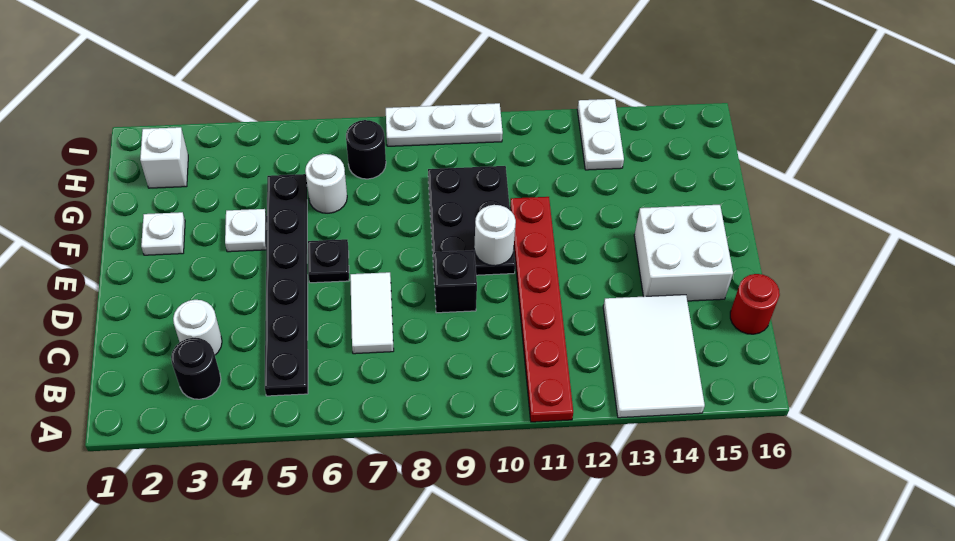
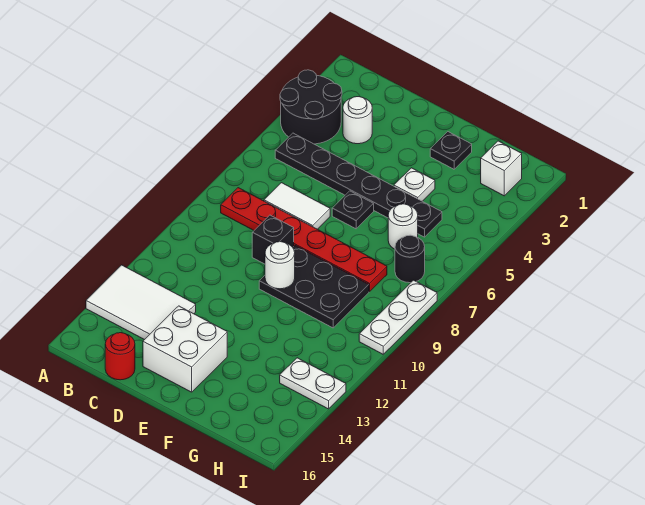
red plate A11:F11 level 1 -> red plate B8:G8 level 1
black round brick B3 level 1 -> black round brick A3:B4 level 1
white plate F2 level 1 -> black plate F2 level 1

